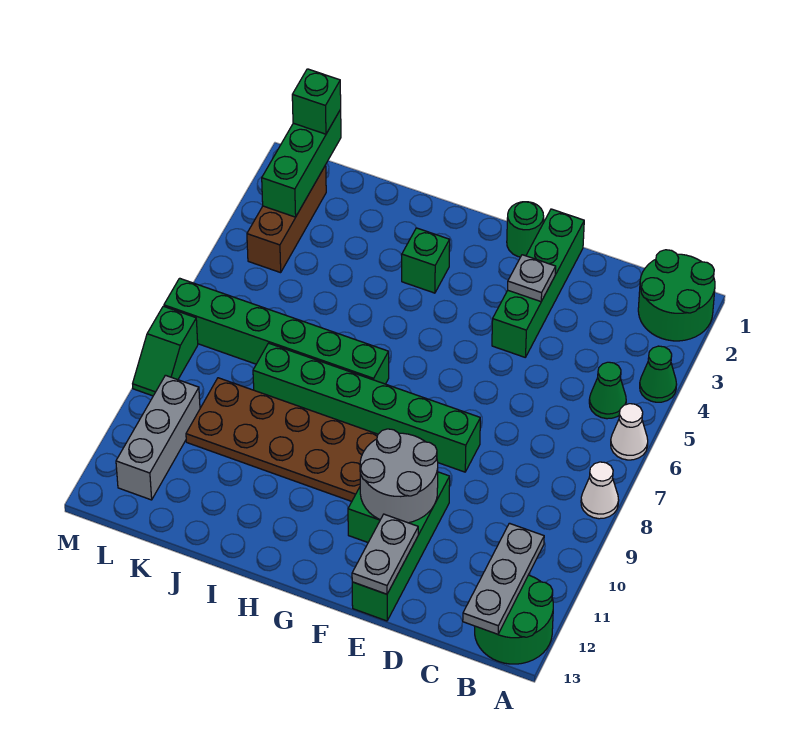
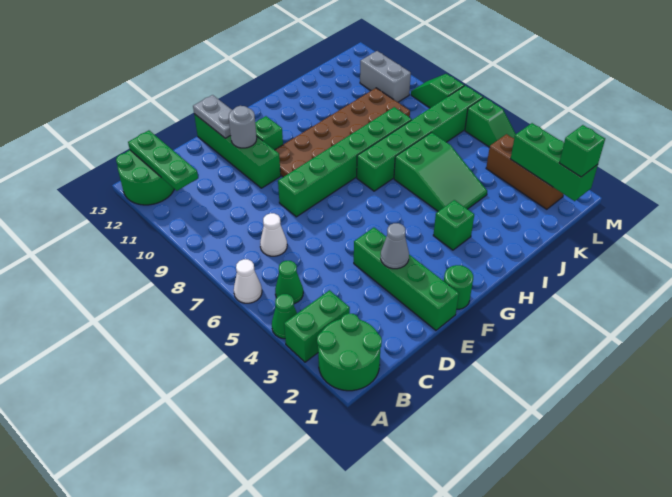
none -> green brick A3:B3 level 1
white cone A8 level 1 -> white cone C7 level 1
grey plate B11:B13 level 2 -> green plate B11:B13 level 2
grey plate E3 level 2 -> grey cone E3 level 2
grey round brick E10:F11 level 2 -> grey round brick E11 level 2
none -> green slope I4:J6 level 1 top 6
grey brick L10:L12 level 1 -> grey brick L10:L11 level 1
none -> green slope M5:M6 level 1 top 6

